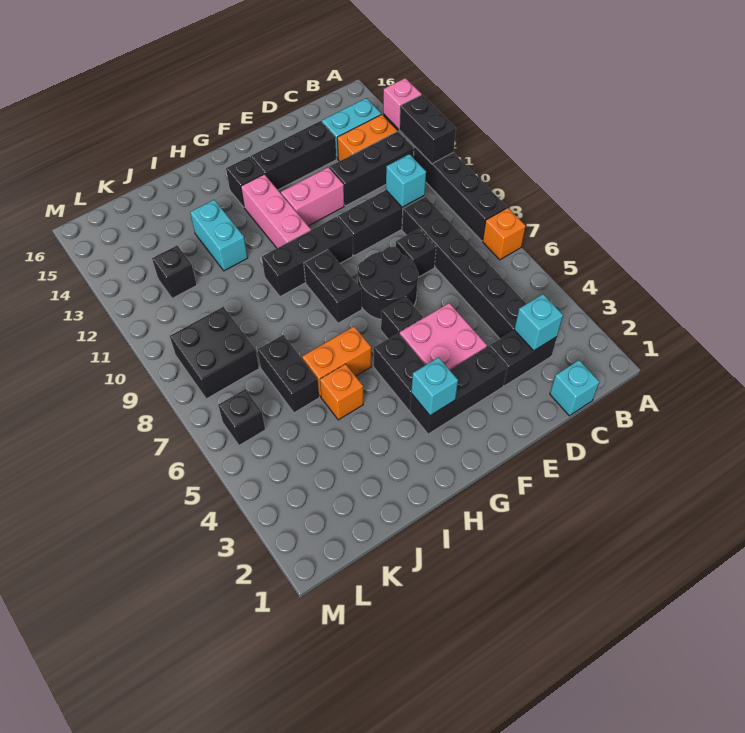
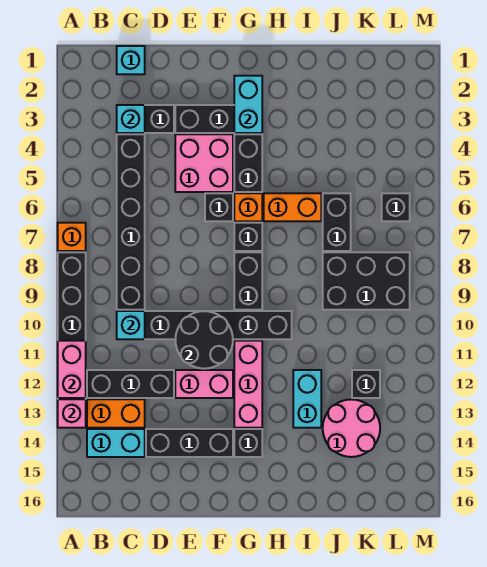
black brick A11:A12 level 2 -> pink brick A11:A12 level 2
black brick D8 level 1 -> black brick G7 level 1
black round brick E7:F8 level 1 -> black round brick E10:F11 level 2
cyan brick G3 level 2 -> cyan brick G2:G3 level 2
orange brick I5 level 1 -> orange brick G6 level 1
none -> pink round brick J13:K14 level 1
black brick K8:L9 level 1 -> black brick J8:L9 level 1

